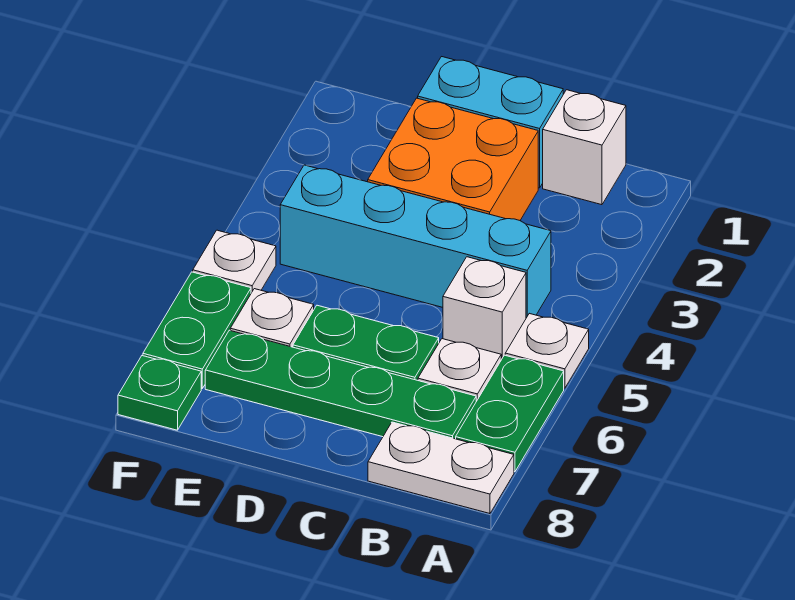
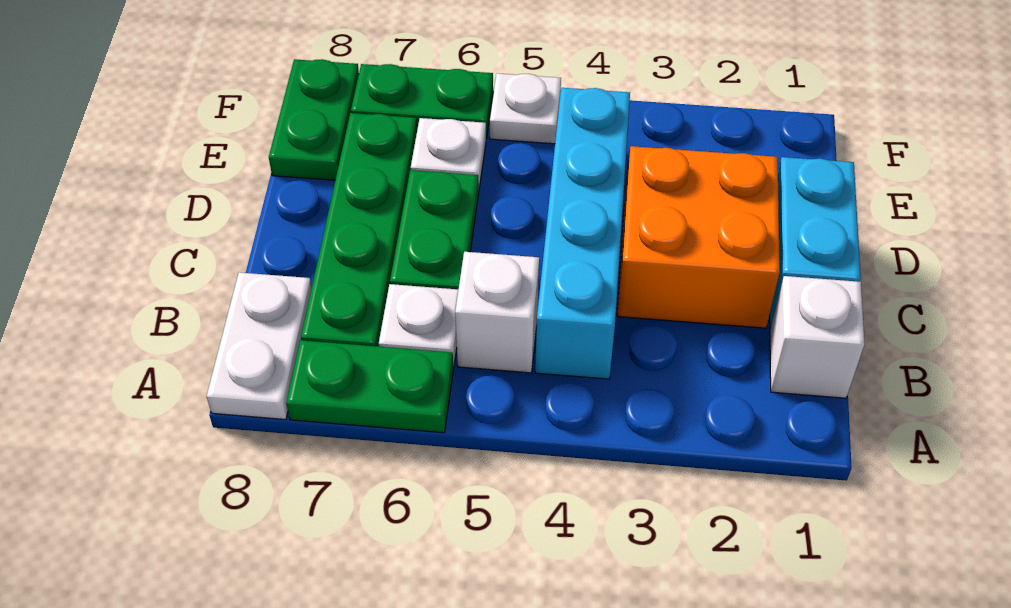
white plate A5 level 1 -> none
green plate F8 level 1 -> green plate E8:F8 level 1

